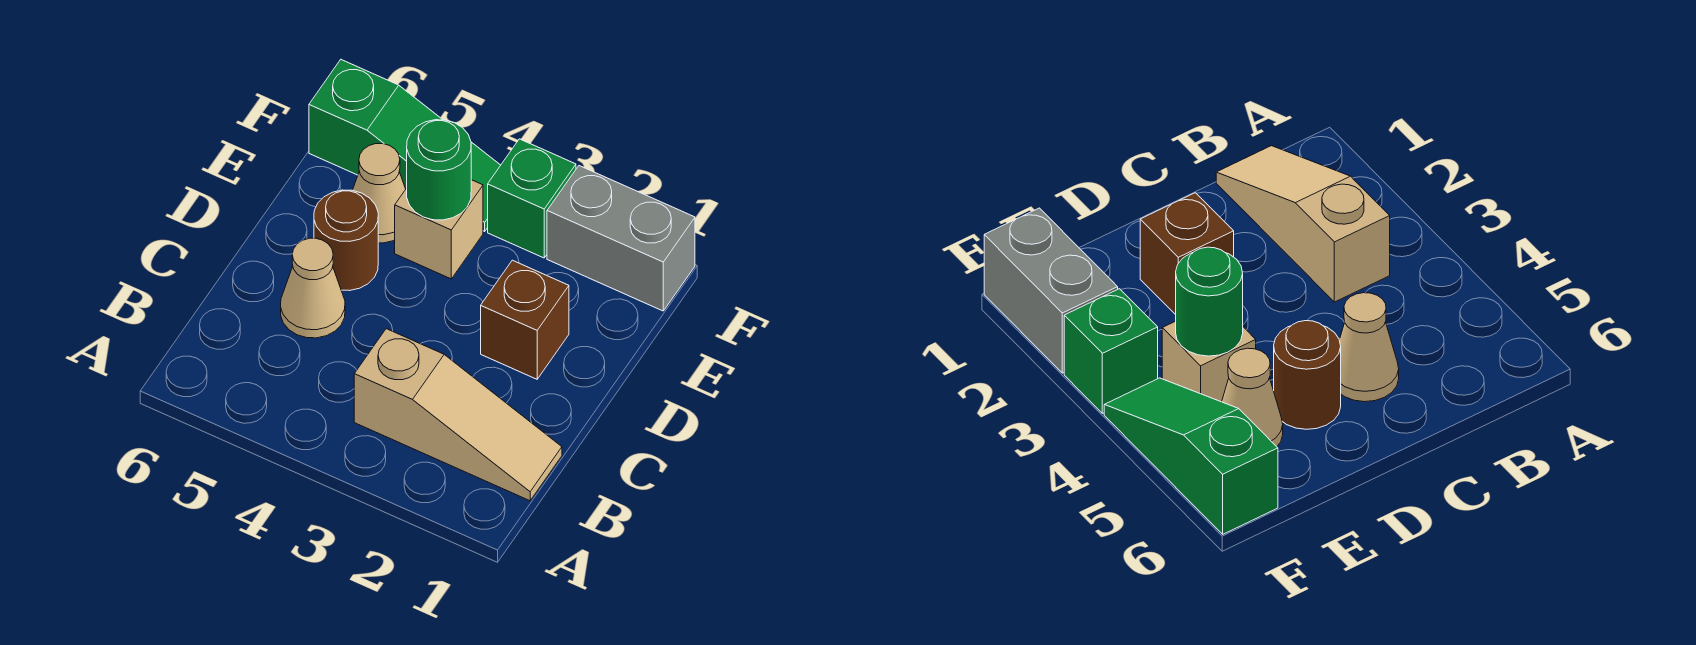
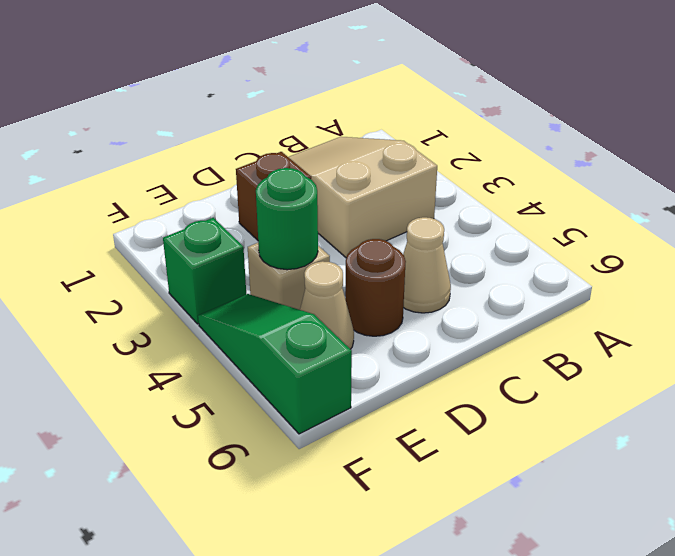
tan slope B1:B3 level 1 top 3 -> tan slope B1:C3 level 1 top 3
grey brick F1:F2 level 1 -> none

